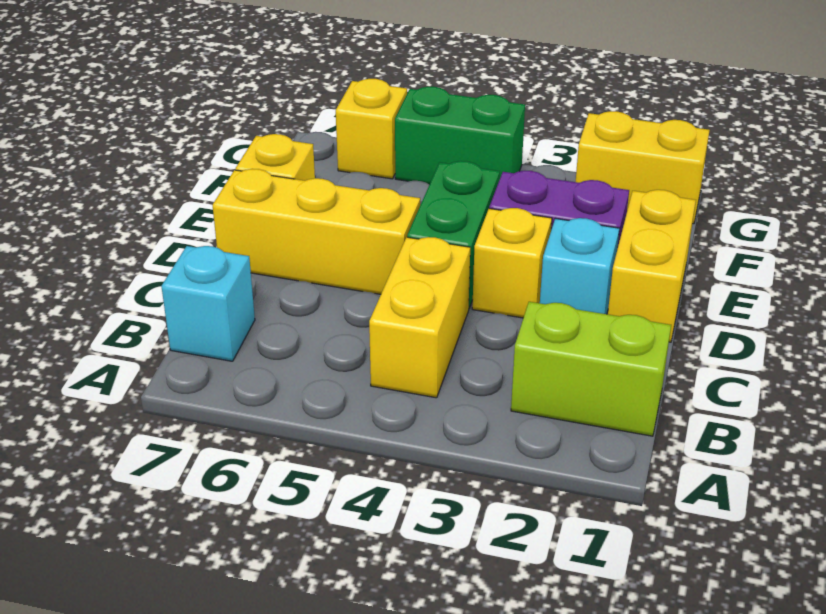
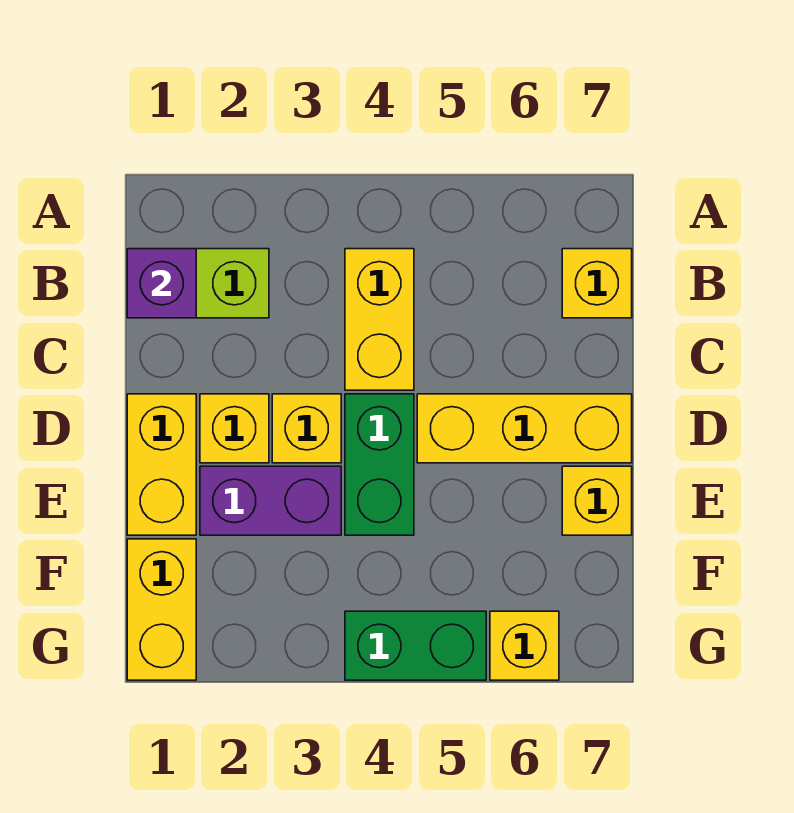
none -> purple brick B1 level 2
cyan brick B7 level 1 -> yellow brick B7 level 1
cyan brick D2 level 1 -> yellow brick D2 level 1
yellow brick G1:G2 level 1 -> yellow brick F1:G1 level 1

